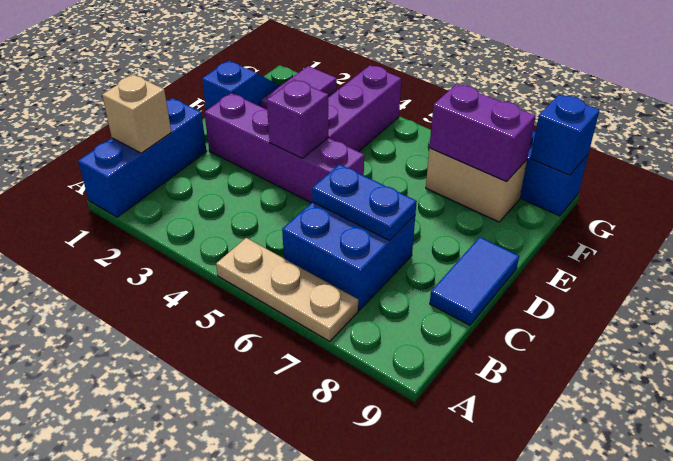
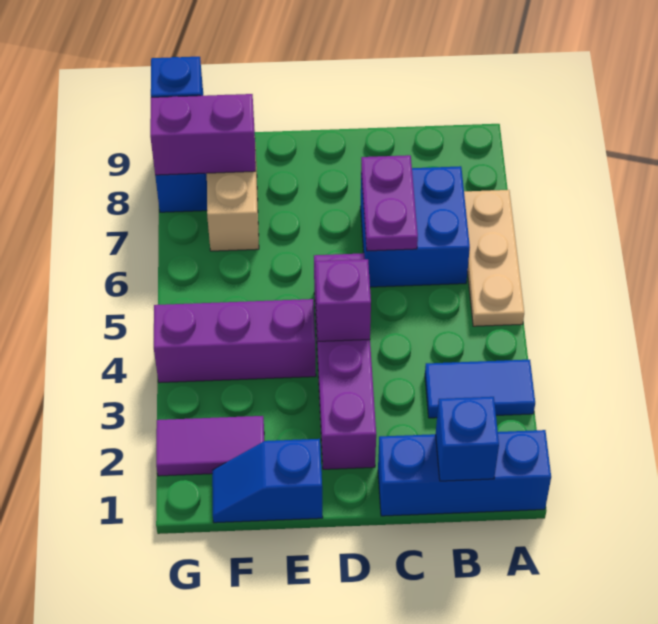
tan brick B1 level 2 -> blue brick B1 level 2
blue plate C6:C7 level 2 -> purple plate C6:C7 level 2
blue tile C9:D9 level 1 -> blue tile A3:B3 level 1
purple brick F7:F8 level 2 -> purple brick F8:G8 level 2

